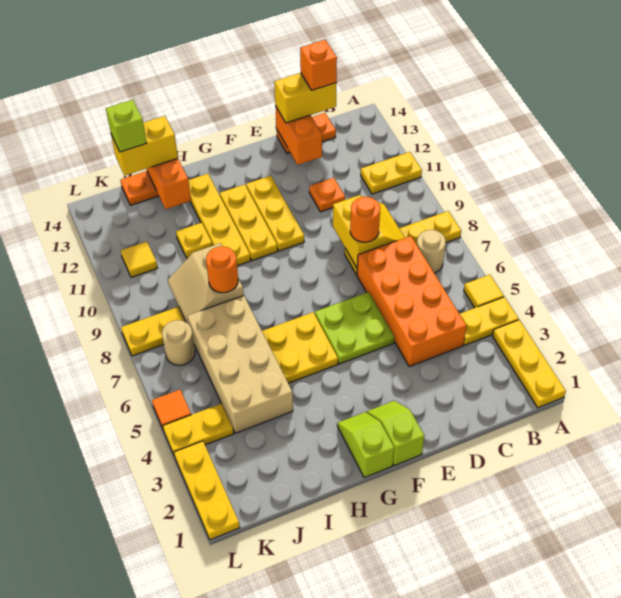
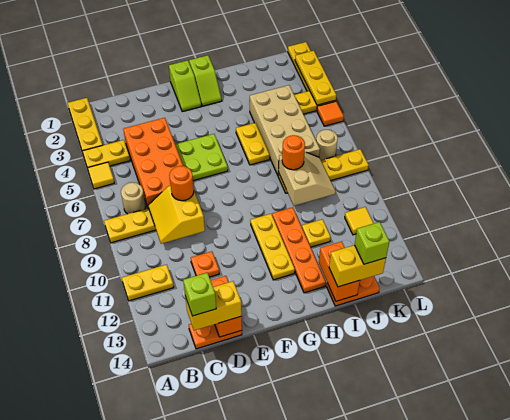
orange brick C14 level 4 -> lime brick C14 level 4
yellow plate F10:F12 level 1 -> yellow plate L2:L4 level 2
yellow plate G5:H6 level 1 -> yellow plate H5:H6 level 1
yellow plate H10:H13 level 1 -> orange plate H10:H13 level 1

